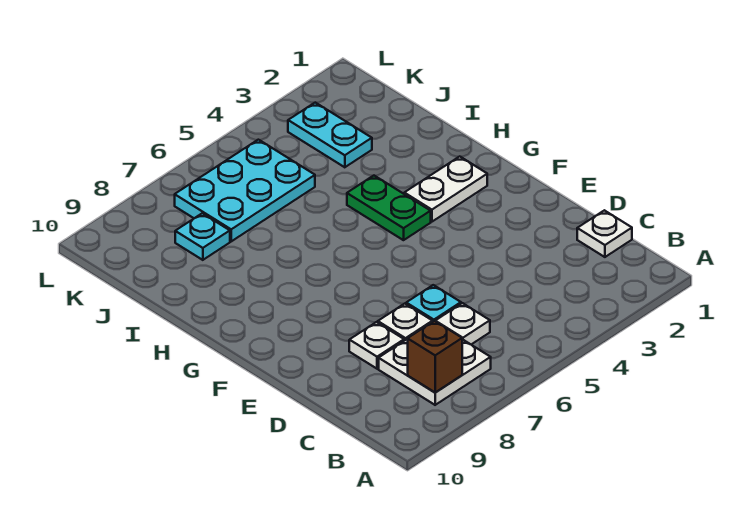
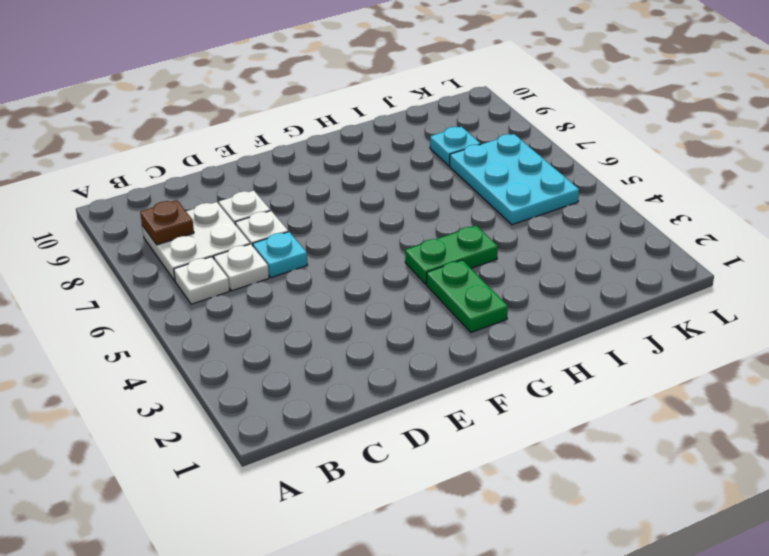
brown brick B8 level 2 -> brown plate B8 level 2
white plate C1 level 1 -> white plate B6 level 1
white plate G2:G3 level 1 -> green plate G2:G3 level 1
cyan plate J3:K3 level 1 -> none

